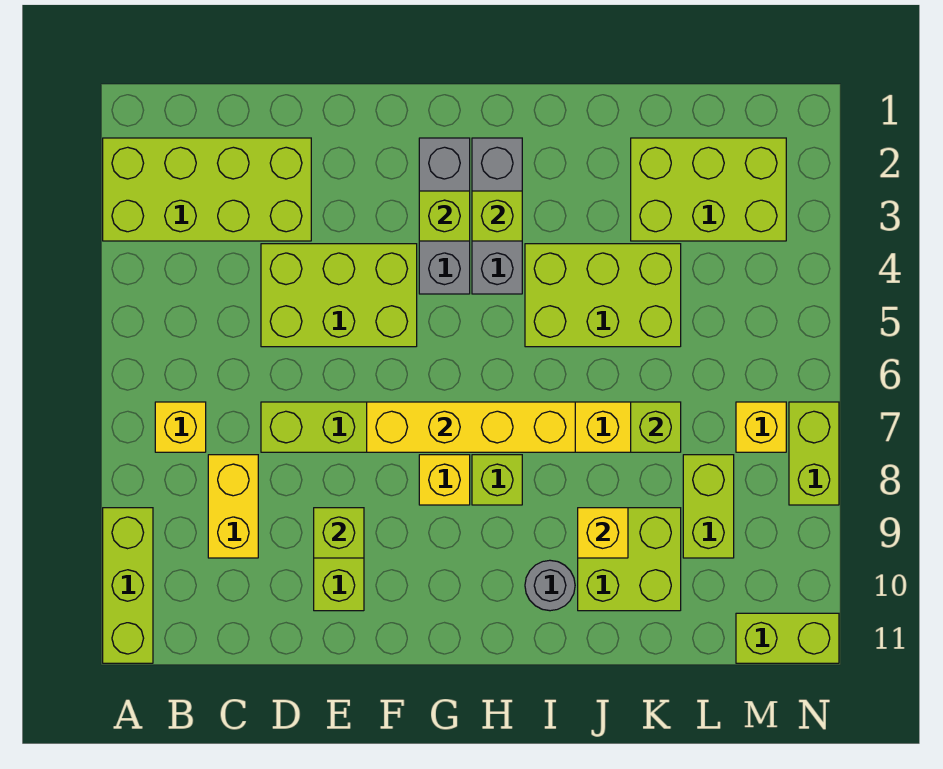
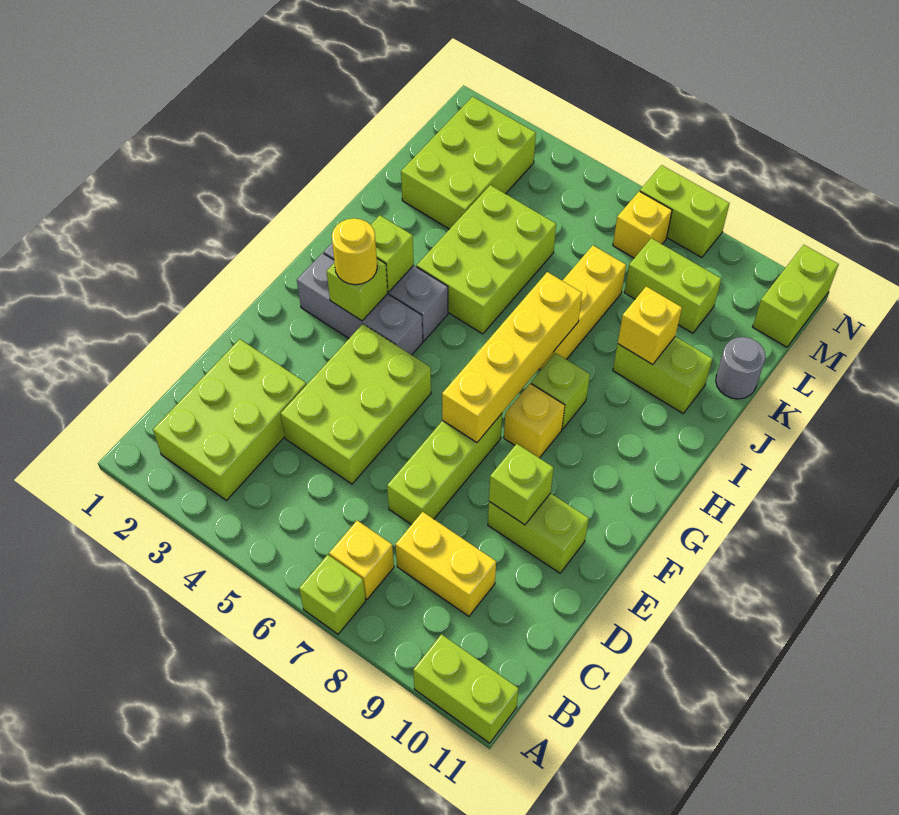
lime brick A2:D3 level 1 -> lime brick B2:D3 level 1
lime brick A9:A11 level 1 -> lime brick A10:A11 level 1
none -> yellow round brick G3 level 3
grey round brick I10 level 1 -> grey round brick K11 level 1
lime brick J9:K10 level 1 -> lime brick J9:J10 level 1
lime brick K7 level 2 -> lime brick A7 level 1

